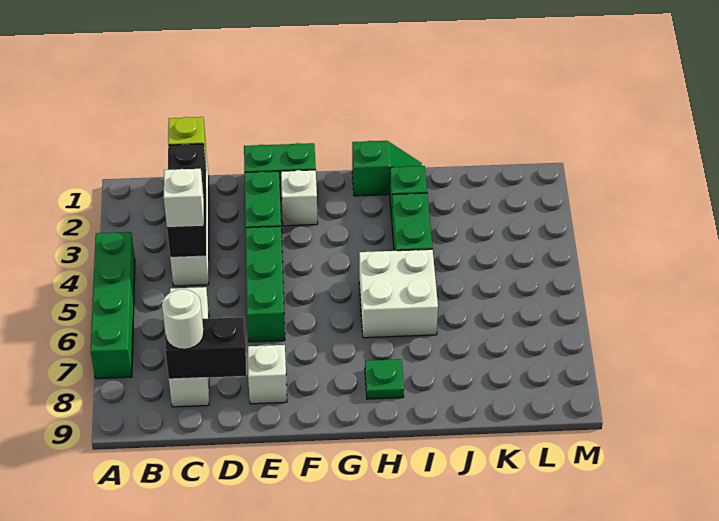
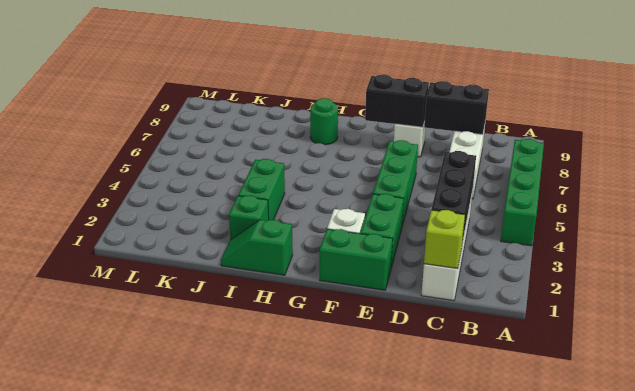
white brick C4 level 3 -> none
white round brick C8 level 3 -> none
none -> black brick E8:F8 level 2
white brick H5:I6 level 1 -> none
green plate H8 level 1 -> green round brick H8 level 1

